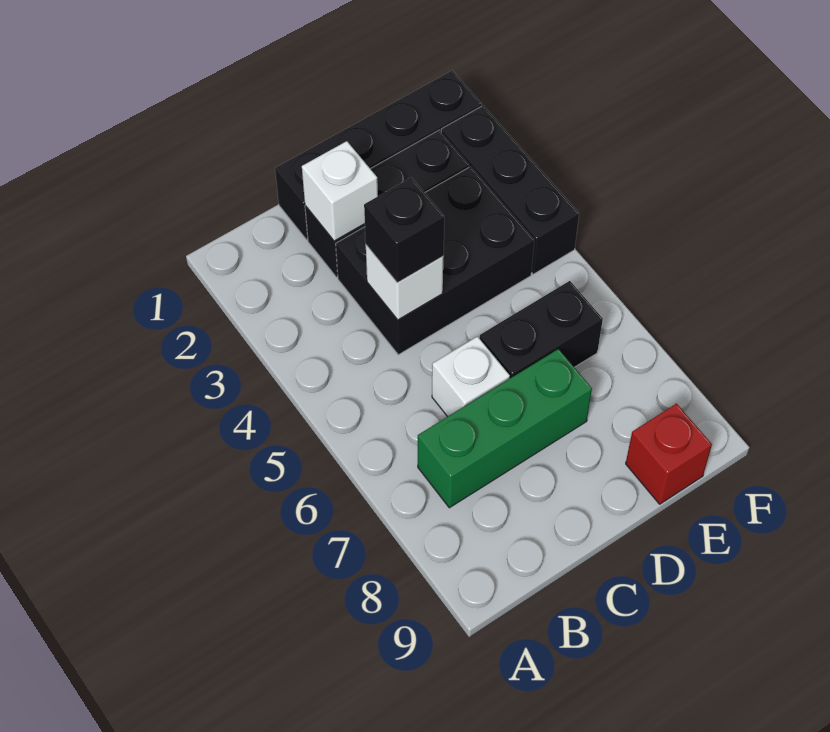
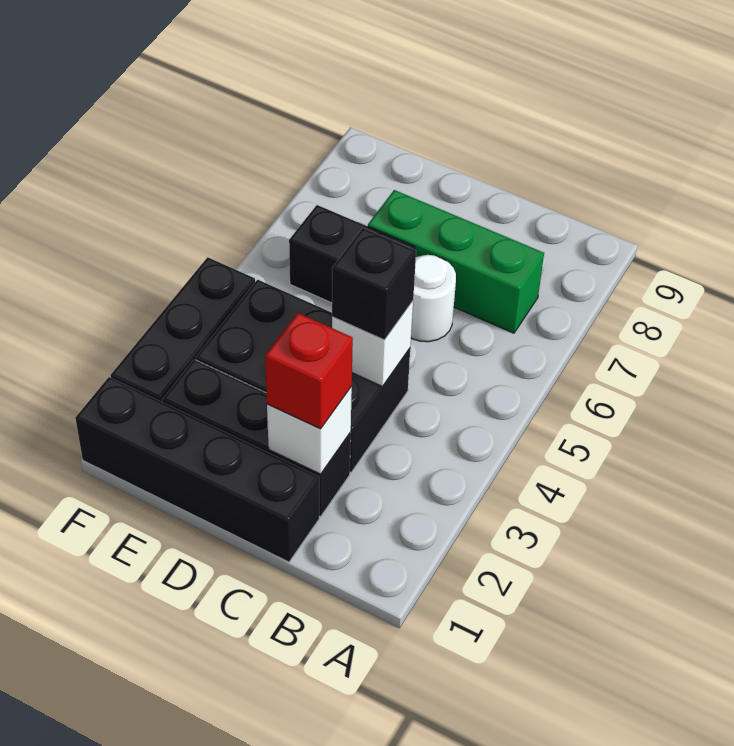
white brick C6 level 1 -> white round brick C6 level 1
red brick E9 level 1 -> red brick C2 level 3

